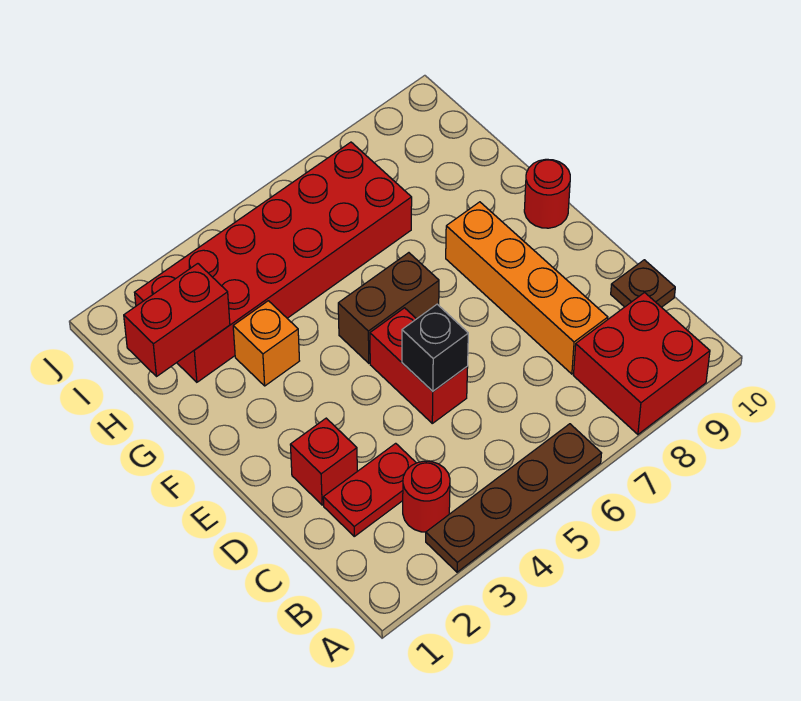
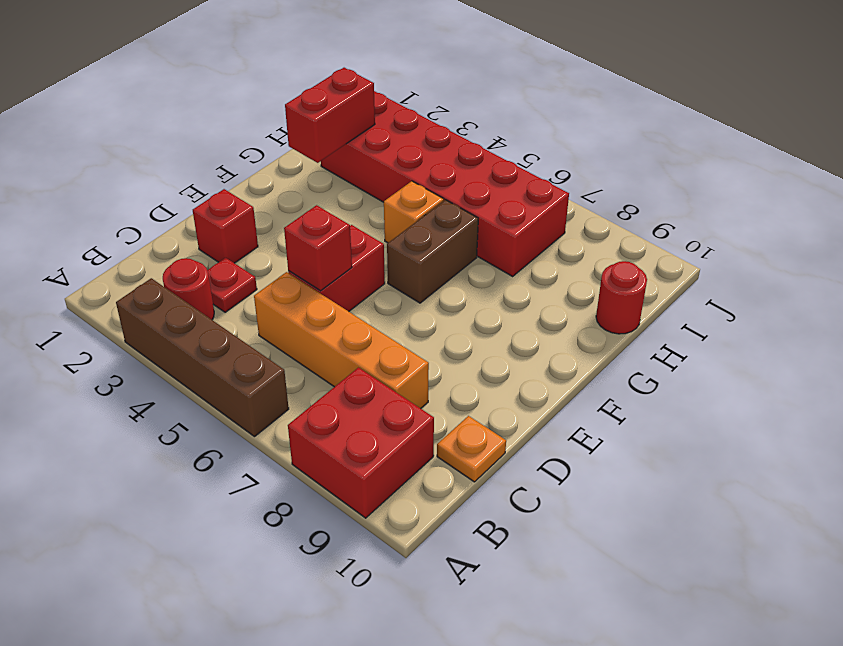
brown plate A3:A6 level 1 -> brown brick A3:A6 level 1
red plate C2:C3 level 1 -> red plate C3 level 1
orange brick C8:F8 level 1 -> orange brick C5:C8 level 1
brown plate C10 level 1 -> orange plate C10 level 1
black brick D5 level 2 -> red brick D5 level 2
brown brick F5:F6 level 1 -> brown brick F6:G6 level 1
red round brick F10 level 1 -> red round brick H10 level 1
orange brick G3 level 1 -> orange brick G5 level 1
red brick H1:H2 level 2 -> red brick G2:H2 level 2

